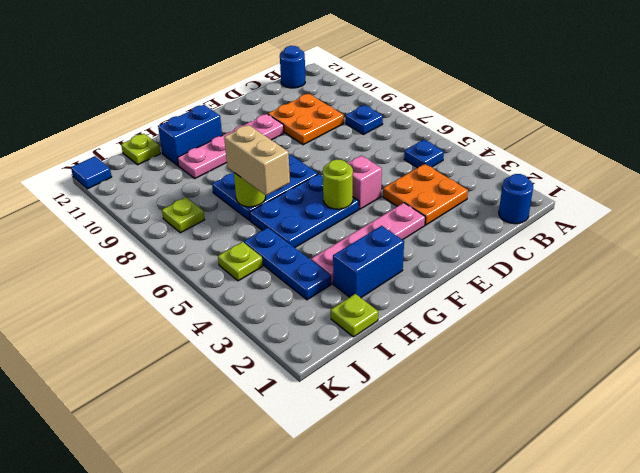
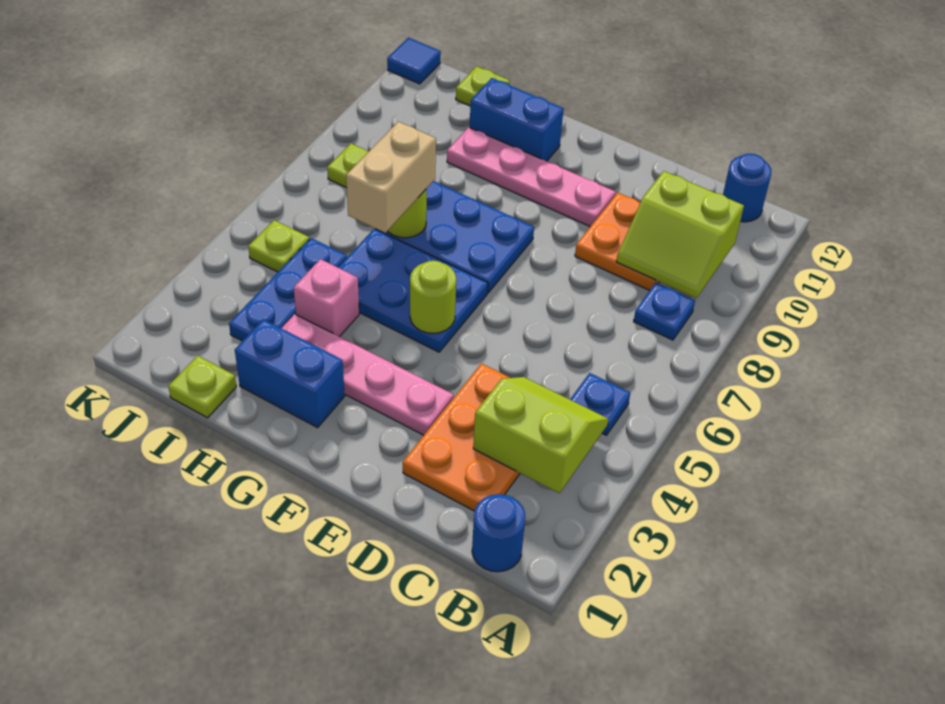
none -> lime slope B3:C4 level 2 top 3
none -> lime slope B9:C10 level 2 top 10
orange plate C3:D4 level 1 -> orange plate C2:D4 level 1
pink brick E5 level 1 -> pink brick H4 level 1

